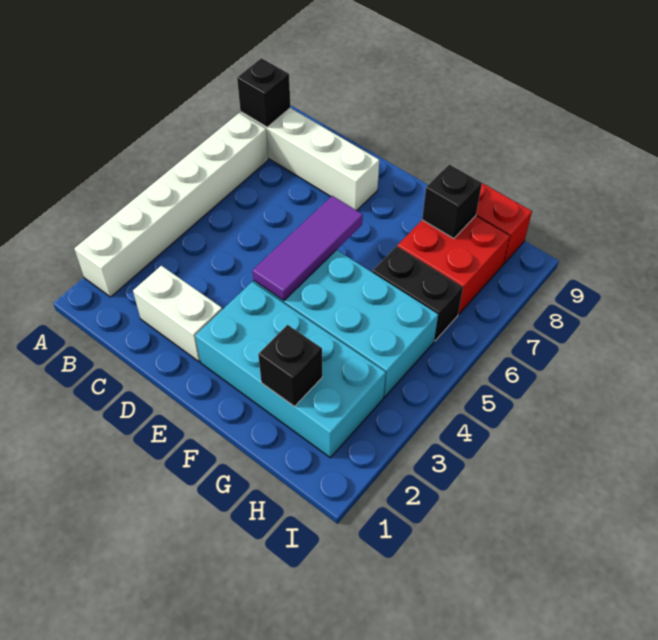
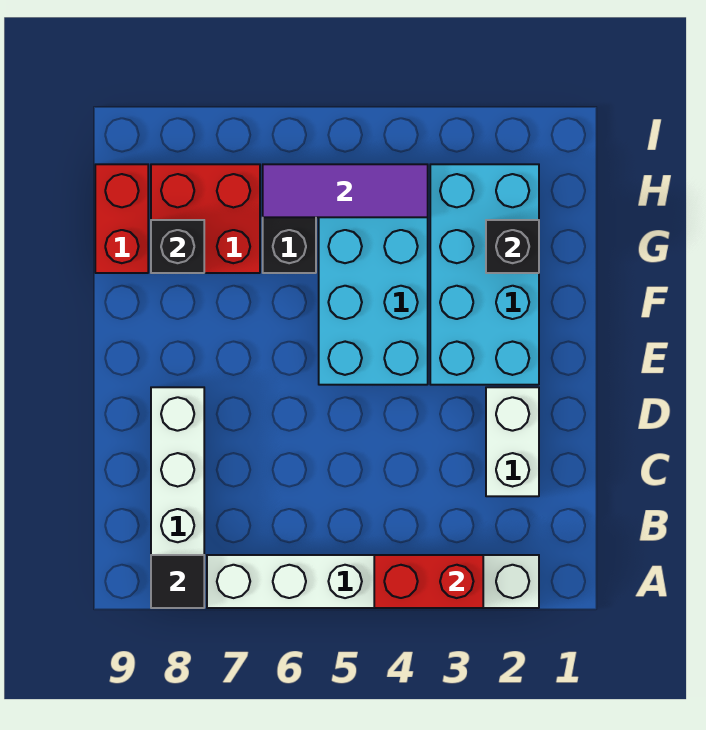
none -> red brick A3:A4 level 2
black brick A8 level 2 -> black tile A8 level 2
purple tile E4:E6 level 2 -> purple tile H4:H6 level 2

